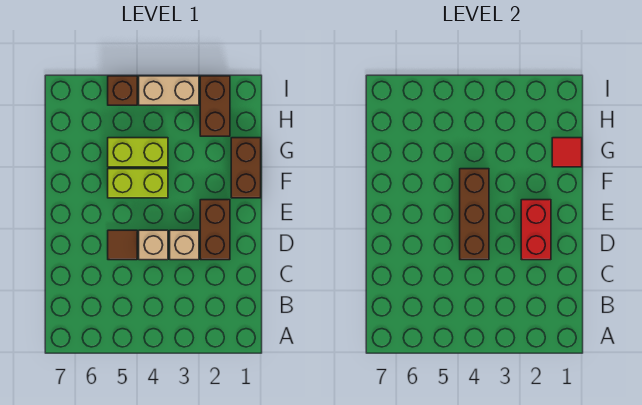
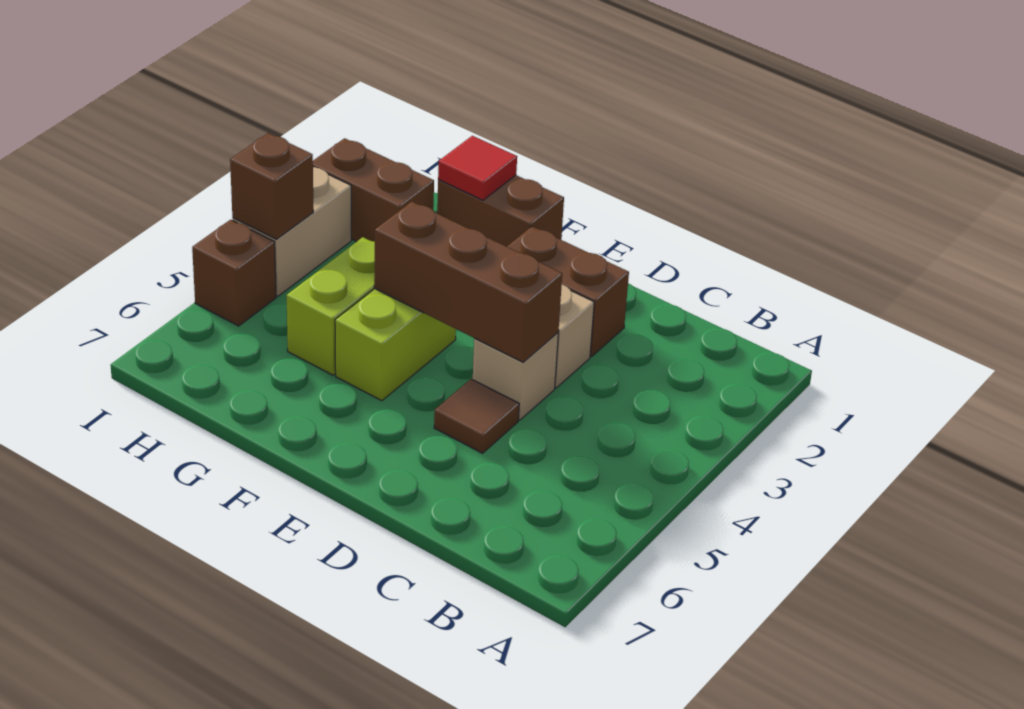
red brick D2:E2 level 2 -> none
none -> brown brick I4 level 2

